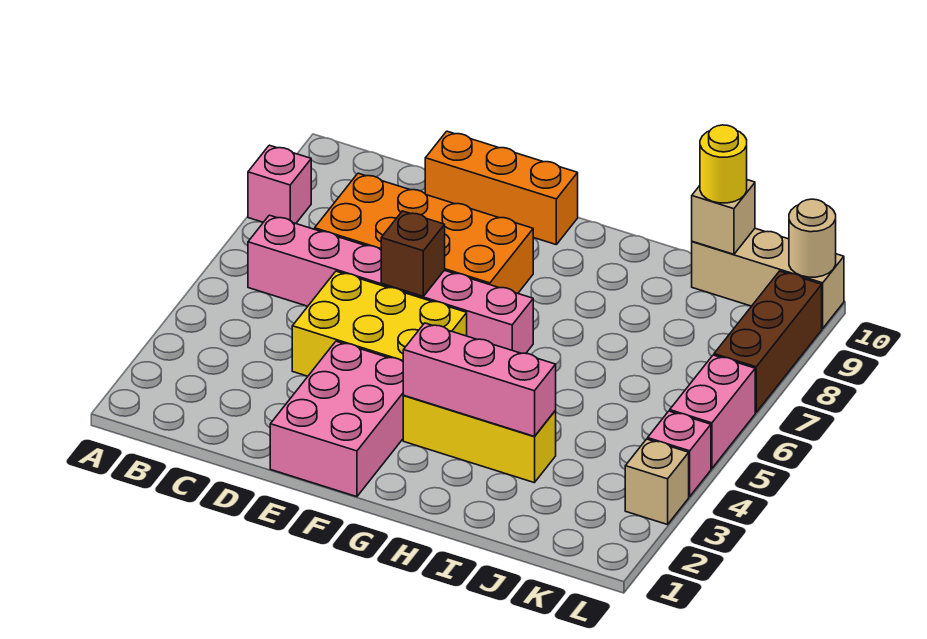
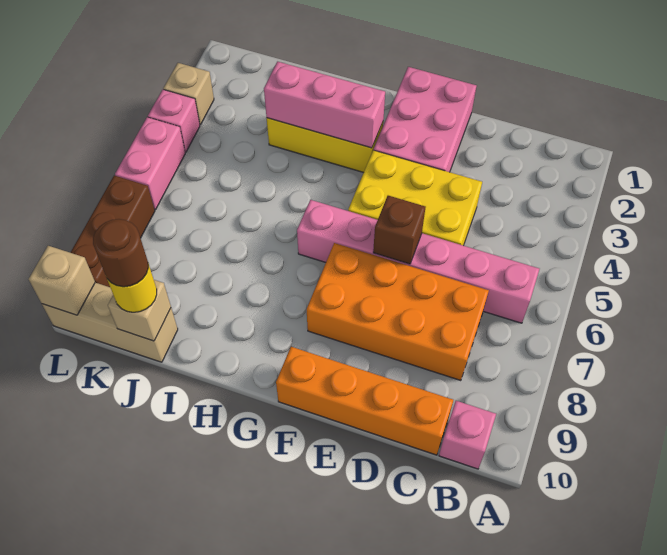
pink brick A8 level 1 -> pink brick B10 level 1
orange brick D10:F10 level 1 -> orange brick C10:F10 level 1
none -> brown round brick J10 level 4
tan round brick L10 level 2 -> tan brick L10 level 2

